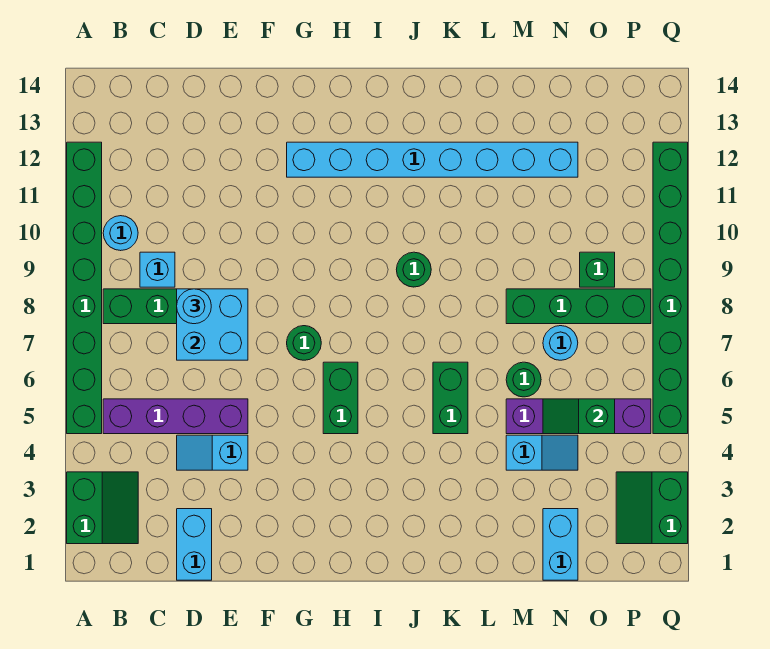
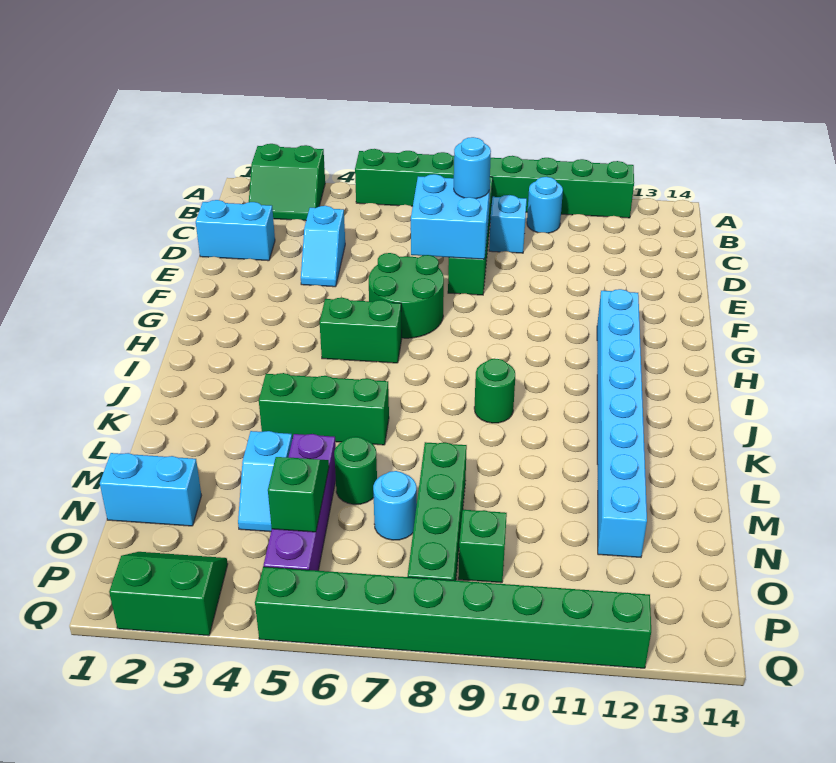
purple brick B5:E5 level 1 -> none
cyan slope D4:E4 level 1 top E -> cyan slope D4:E4 level 1 top D
green round brick G7 level 1 -> green round brick F6:G7 level 1
green brick K5:K6 level 1 -> green brick K4:K6 level 1

